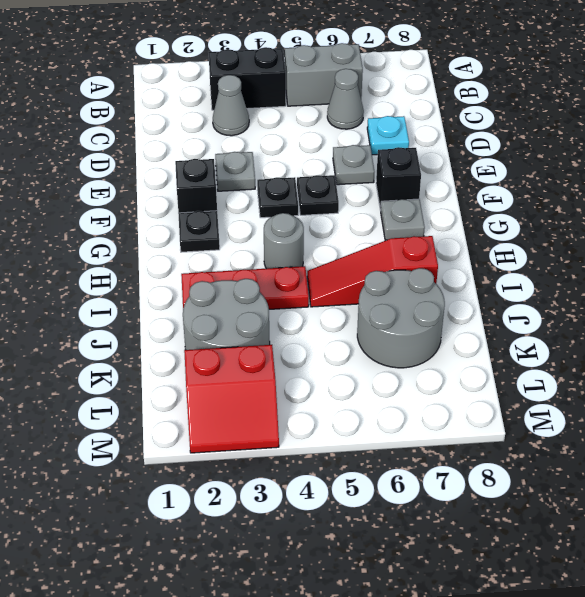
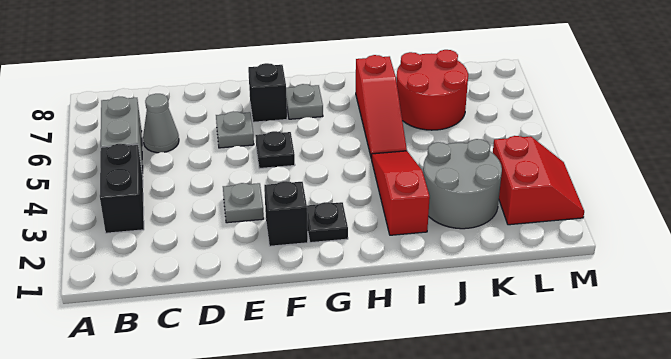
grey cone C3 level 1 -> none
cyan plate D7 level 1 -> none
black plate F4 level 1 -> none
grey round brick H4 level 1 -> none
red plate I2:I4 level 1 -> red slope I2:I4 level 1 top 2
grey round brick J6:K7 level 1 -> red round brick J6:K7 level 1

